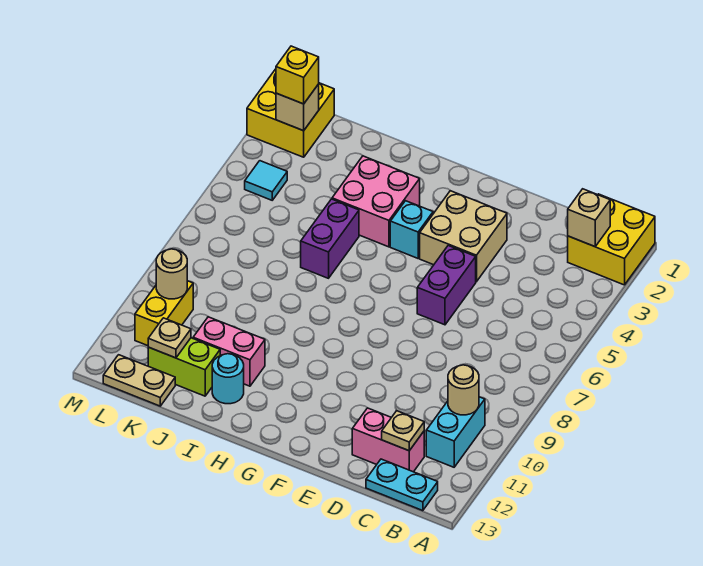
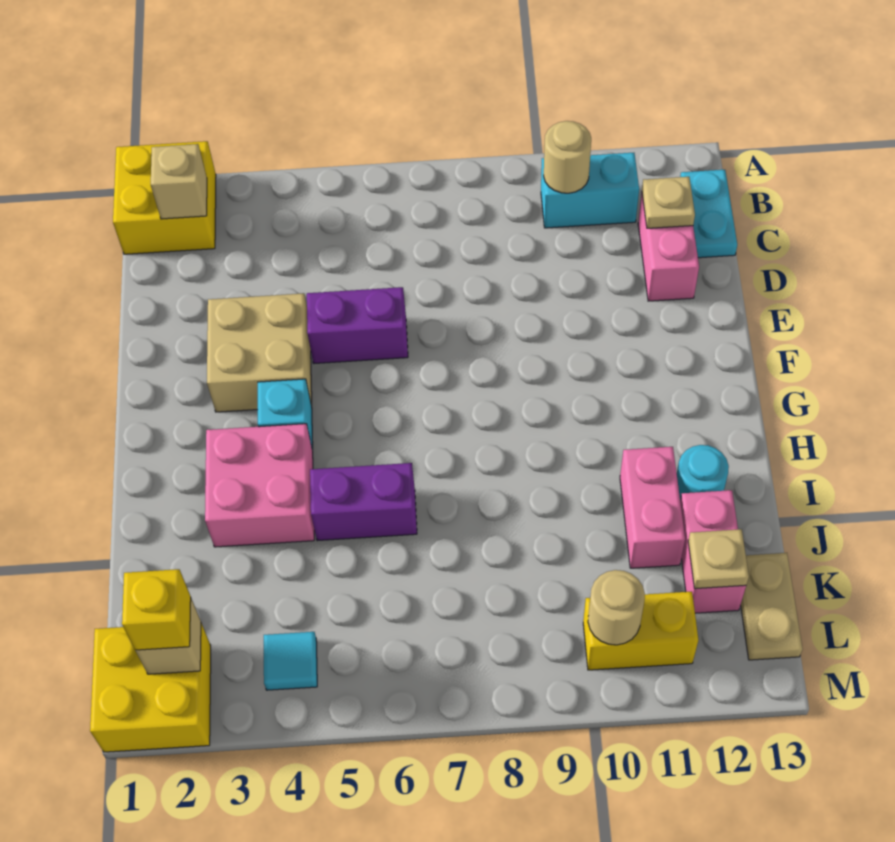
lime brick J12:K12 level 1 -> pink brick J12:K12 level 1

